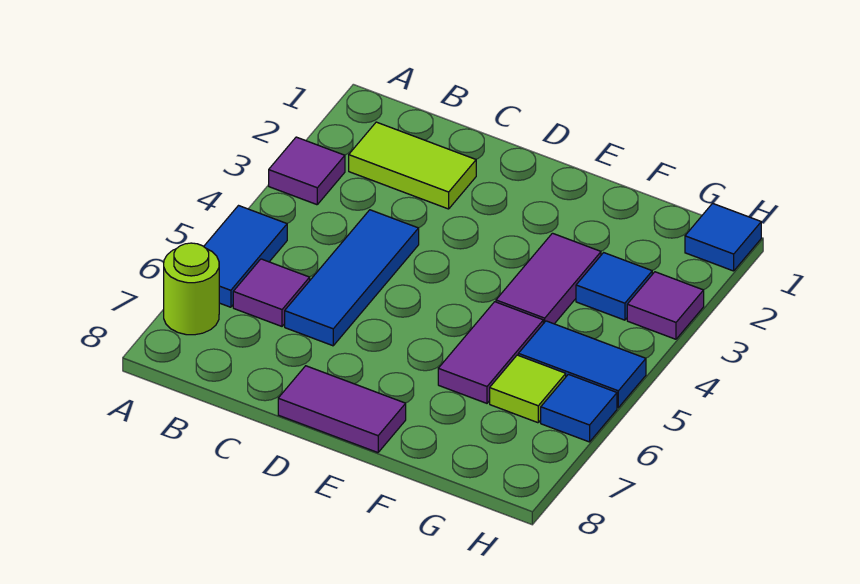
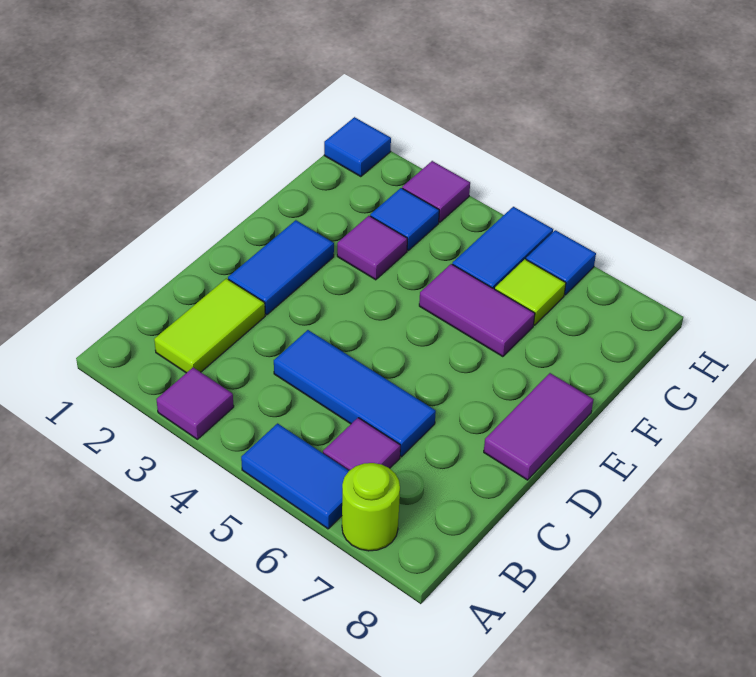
none -> blue tile D2:E2 level 1
purple tile F3:F4 level 1 -> purple tile F3 level 1

